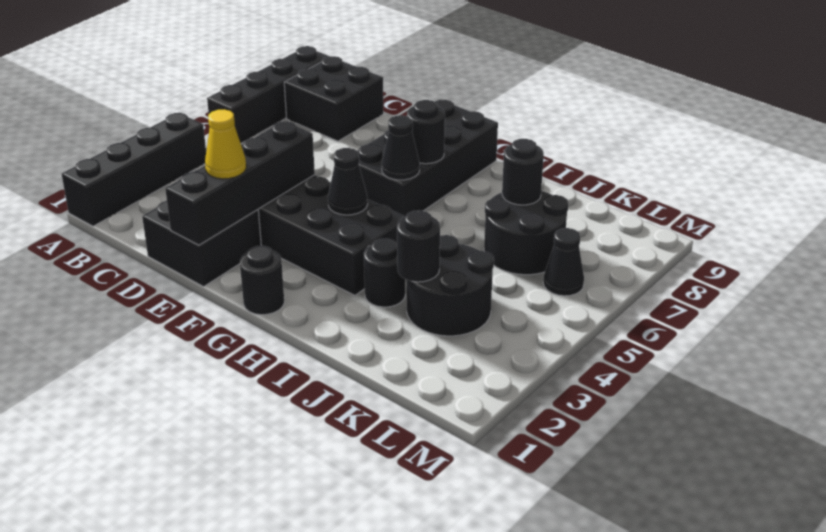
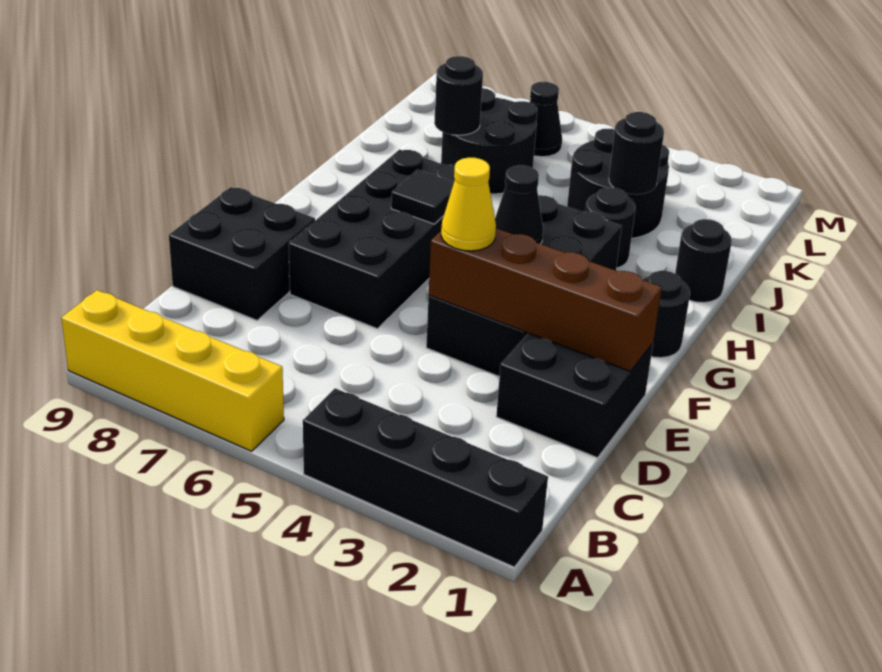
black brick A6:A9 level 1 -> yellow brick A6:A9 level 1
black brick B8:C9 level 1 -> black brick D8:E9 level 1
black brick E1:E4 level 2 -> brown brick E1:E4 level 2
yellow cone E2 level 3 -> yellow cone E4 level 3
black brick F6:G9 level 1 -> black brick E6:H7 level 1
black cone G6 level 2 -> black tile G6 level 2
black round brick G7 level 2 -> black round brick I1 level 1

